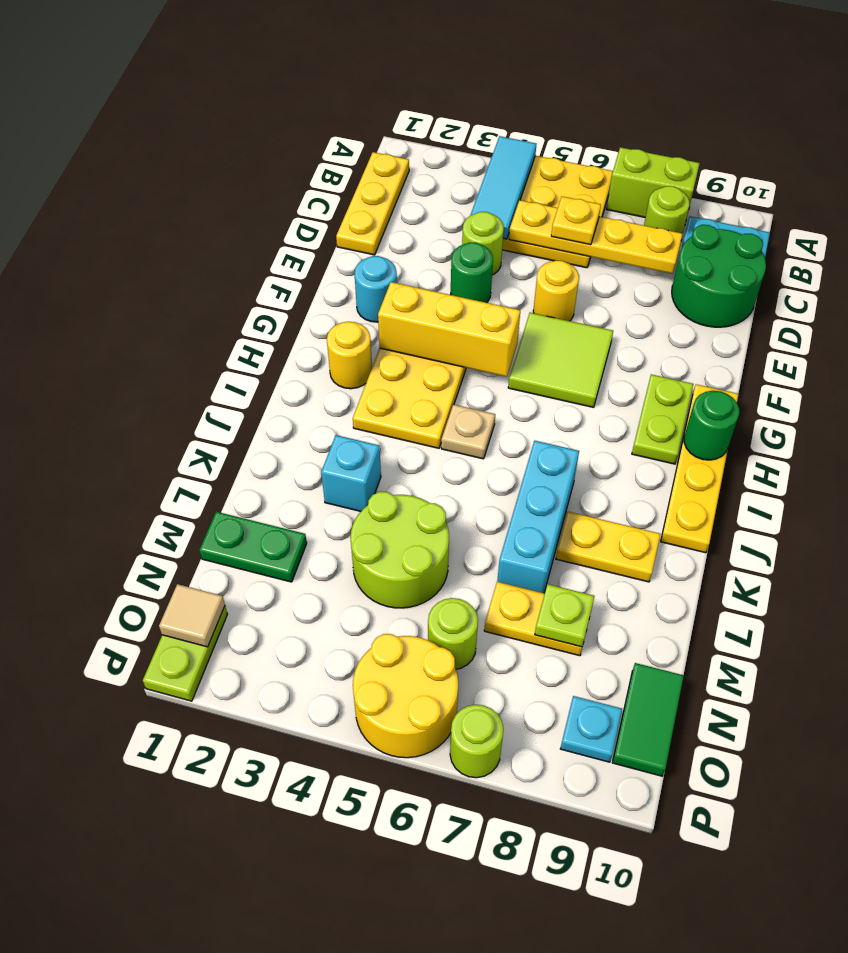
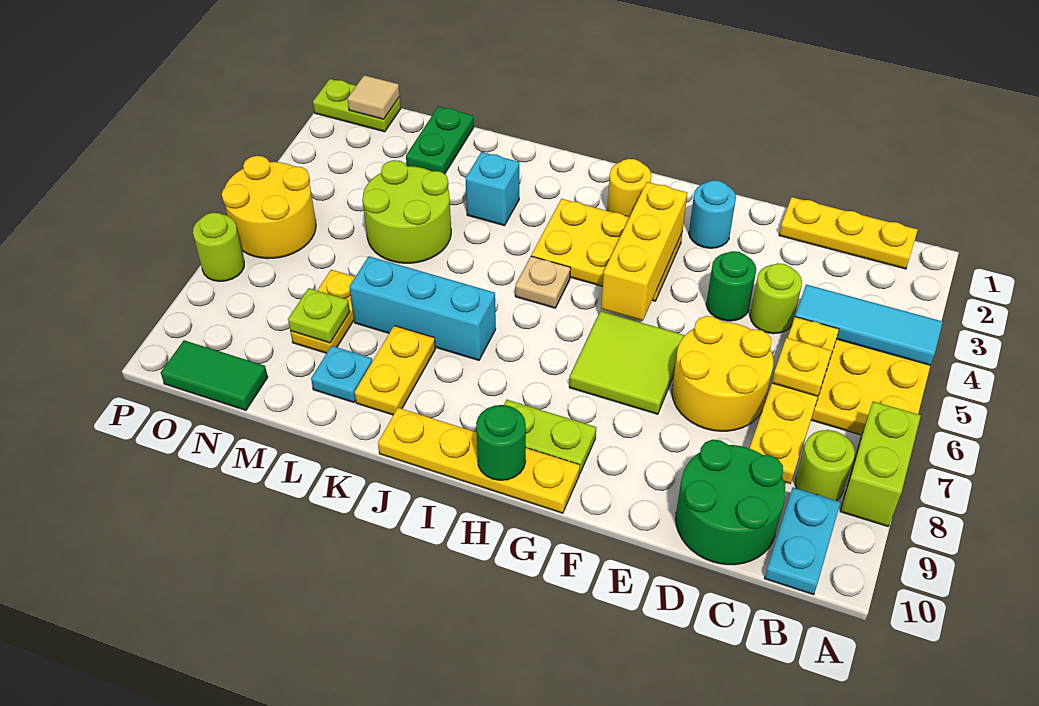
yellow round brick E6 level 1 -> yellow round brick D6:E7 level 1
lime round brick N6 level 1 -> none
cyan plate O9 level 1 -> cyan plate L9 level 1

